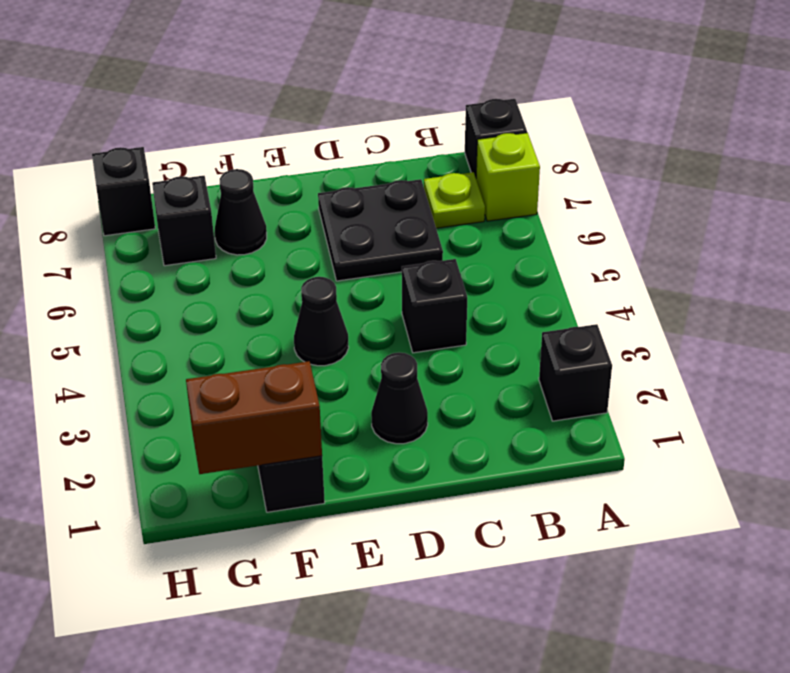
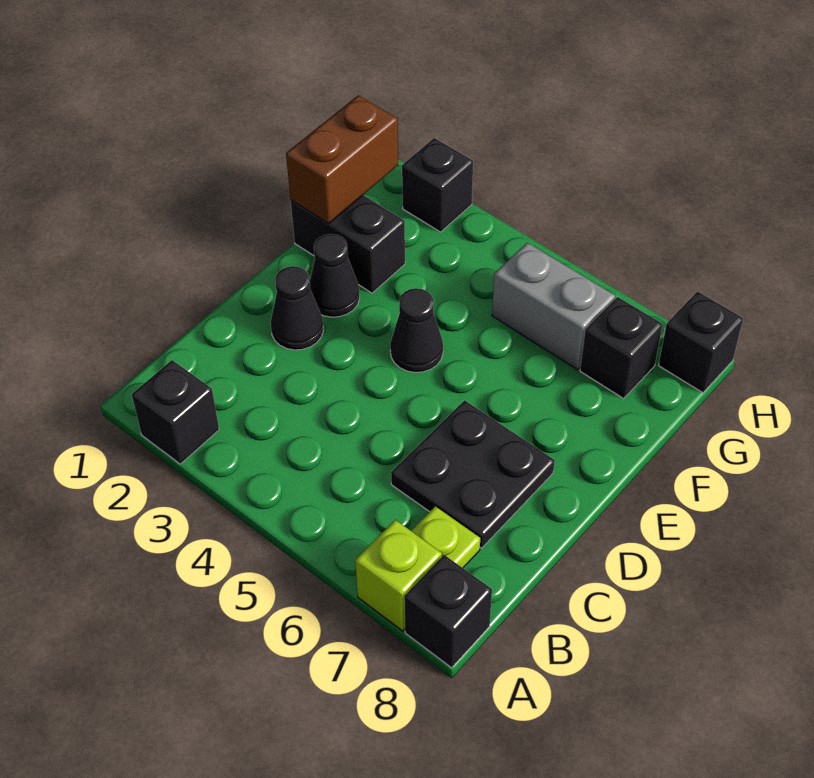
black brick C4 level 1 -> black brick H2 level 1
black cone F7 level 1 -> black cone E2 level 1
none -> grey brick G5:G6 level 1

